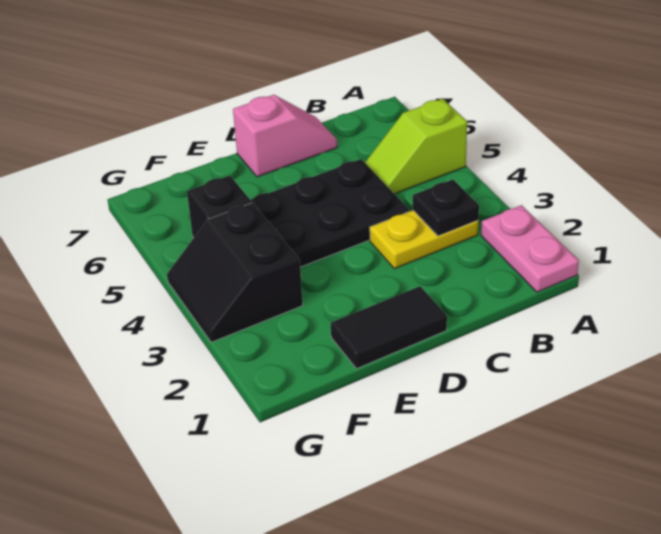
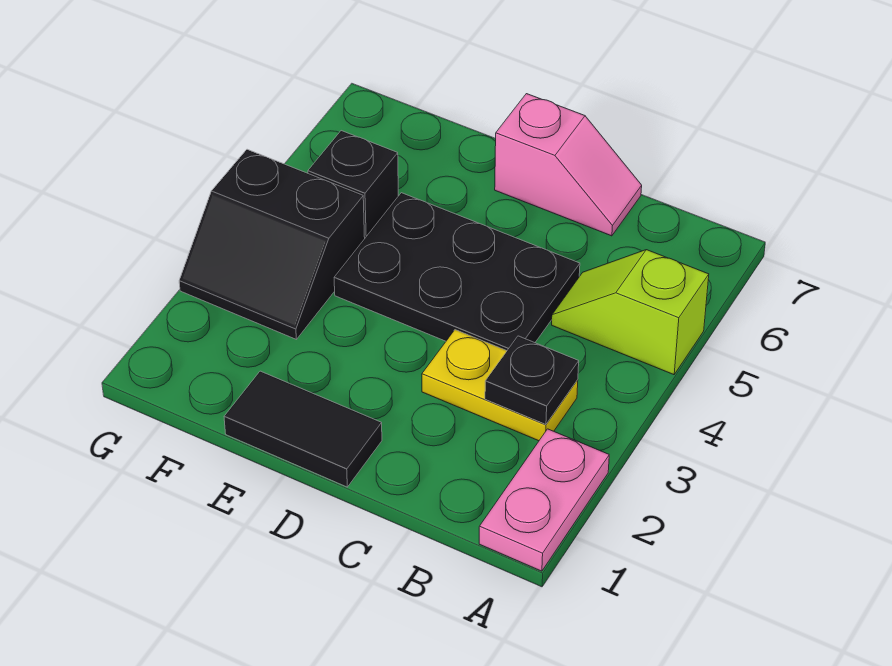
black slope F3:G4 level 1 top F -> black slope F3:G4 level 1 top 4

